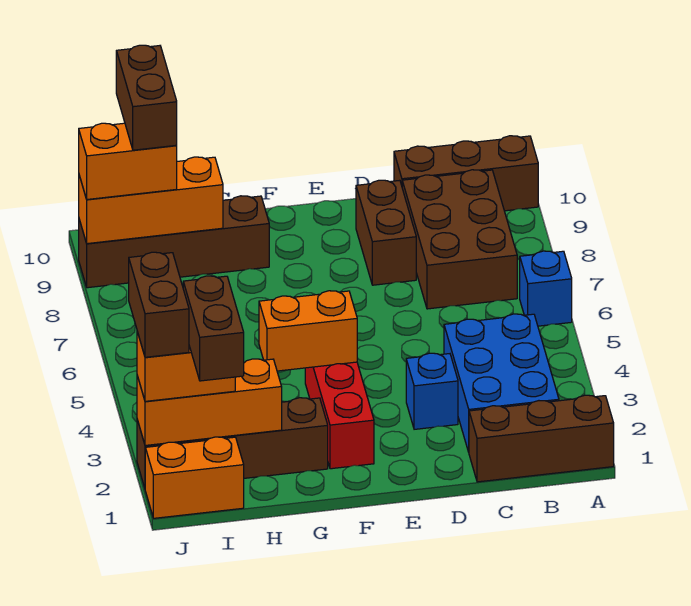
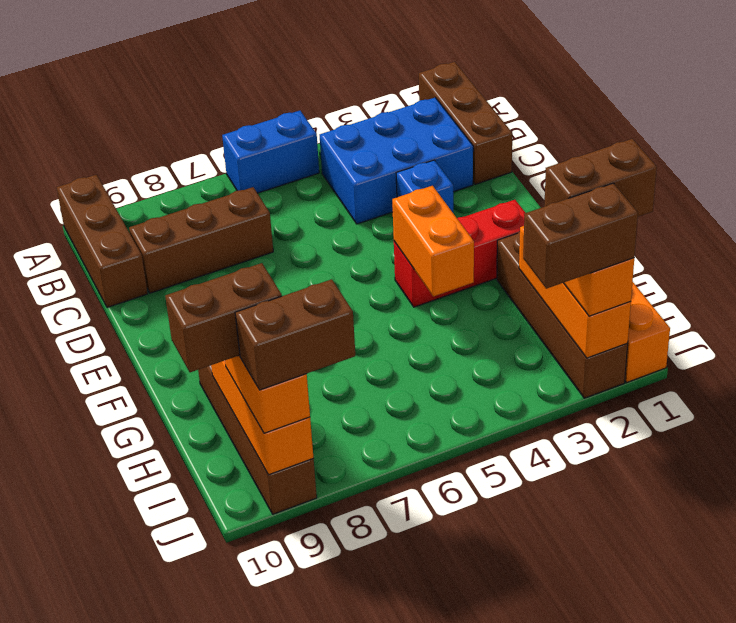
blue brick A6 level 1 -> blue brick A5:A6 level 1
brown brick B7:C9 level 1 -> brown brick C7:C9 level 1
brown brick D8:D9 level 1 -> brown brick J8:J9 level 4

